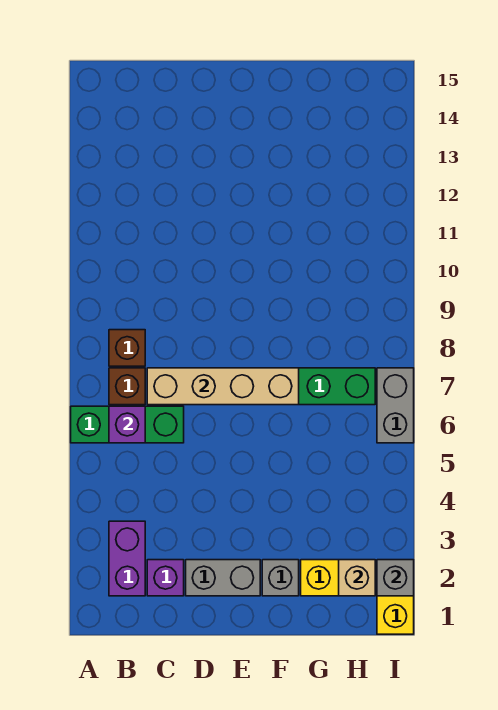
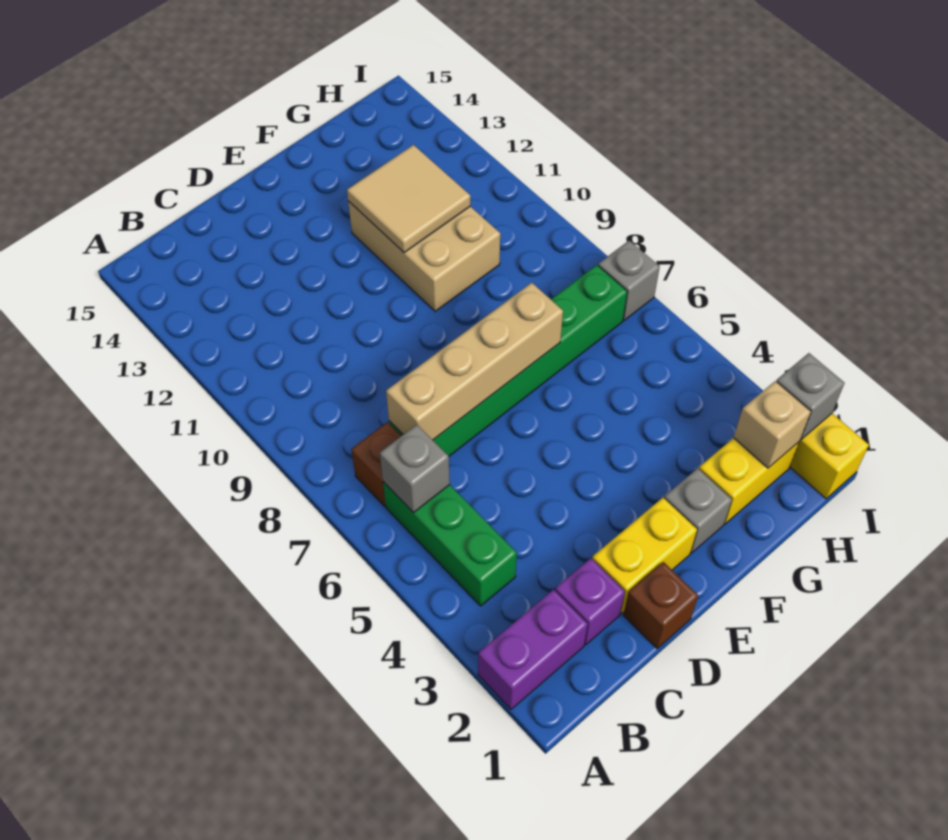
green brick A6:C6 level 1 -> green brick B4:B6 level 1
purple brick B2:B3 level 1 -> purple brick A2:B2 level 1
purple brick B6 level 2 -> grey brick B6 level 2
brown brick B8 level 1 -> brown brick D1 level 1
grey brick D2:E2 level 1 -> yellow brick D2:E2 level 1
none -> tan brick F10:G12 level 1
none -> tan tile F11:G12 level 2
grey brick I6:I7 level 1 -> grey brick I7 level 1

